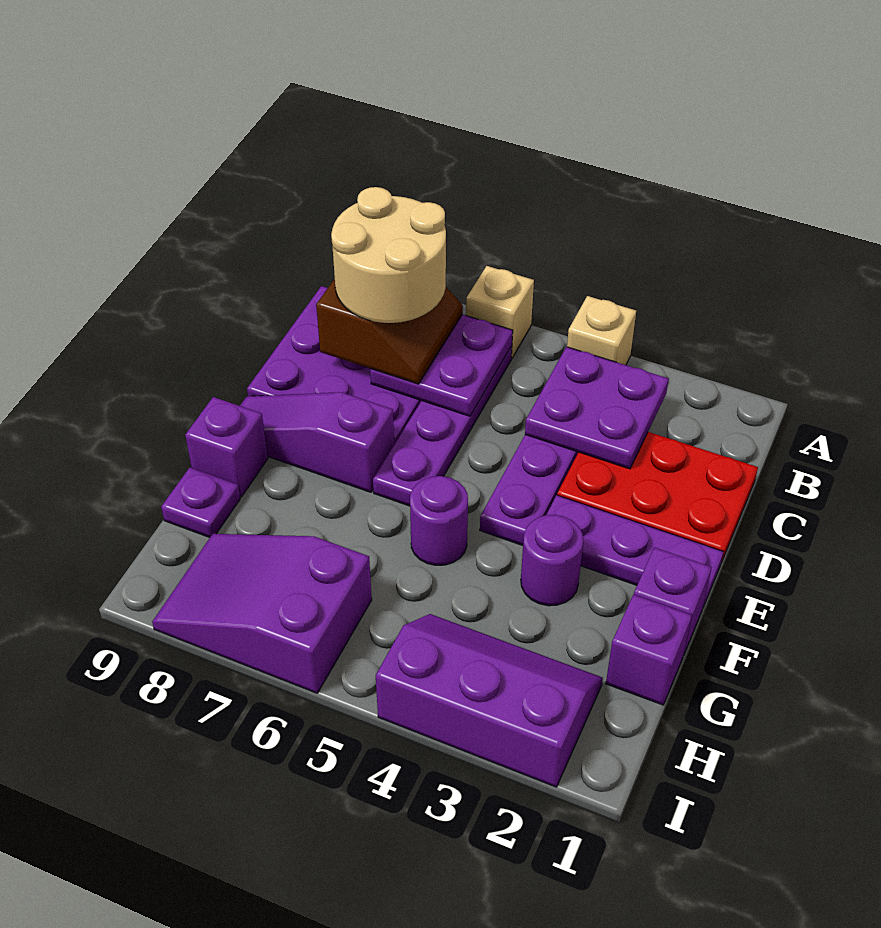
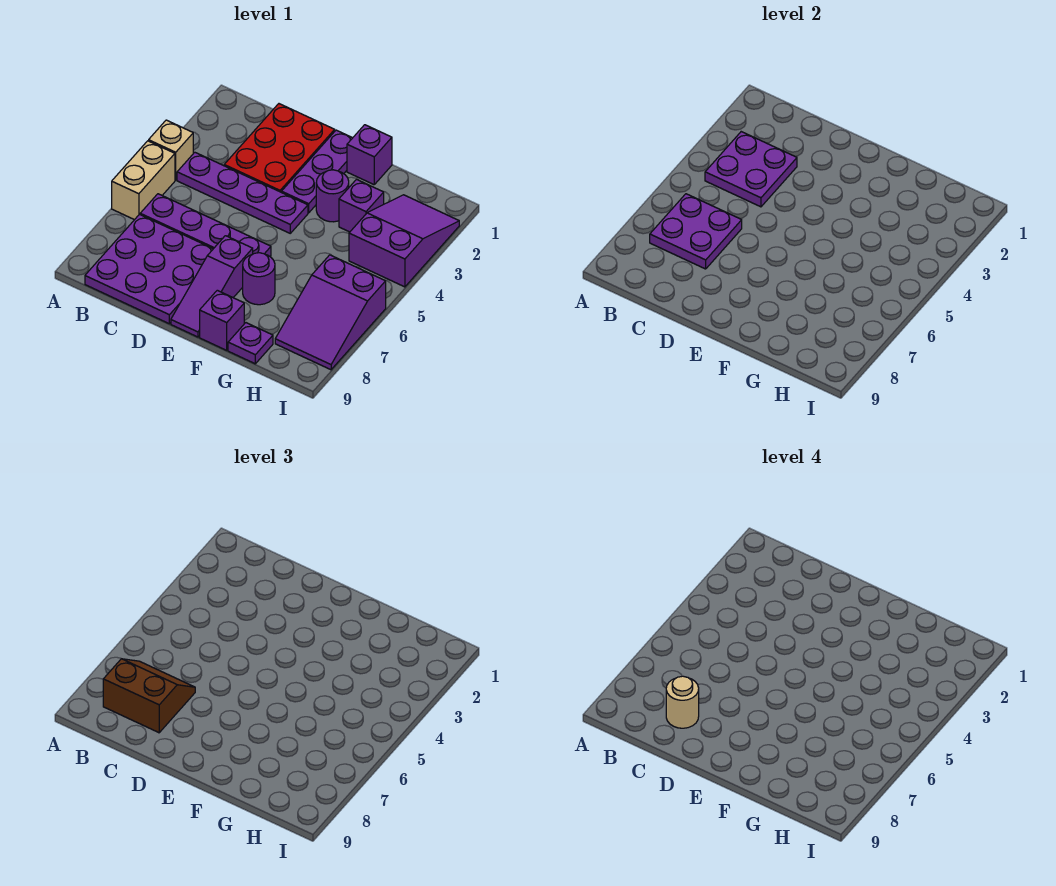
tan brick A6 level 1 -> tan brick A5:A6 level 1
tan round brick B7:C8 level 4 -> tan round brick C8 level 4
purple round brick F5 level 1 -> purple round brick F7 level 1
purple brick G1 level 1 -> purple brick G3 level 1
purple slope H2:I4 level 1 top I -> purple slope H2:I4 level 1 top 4

